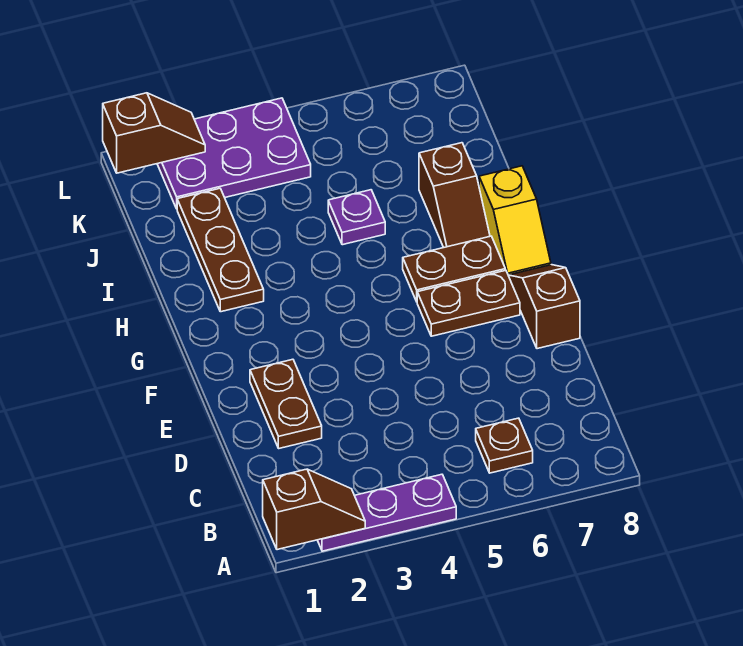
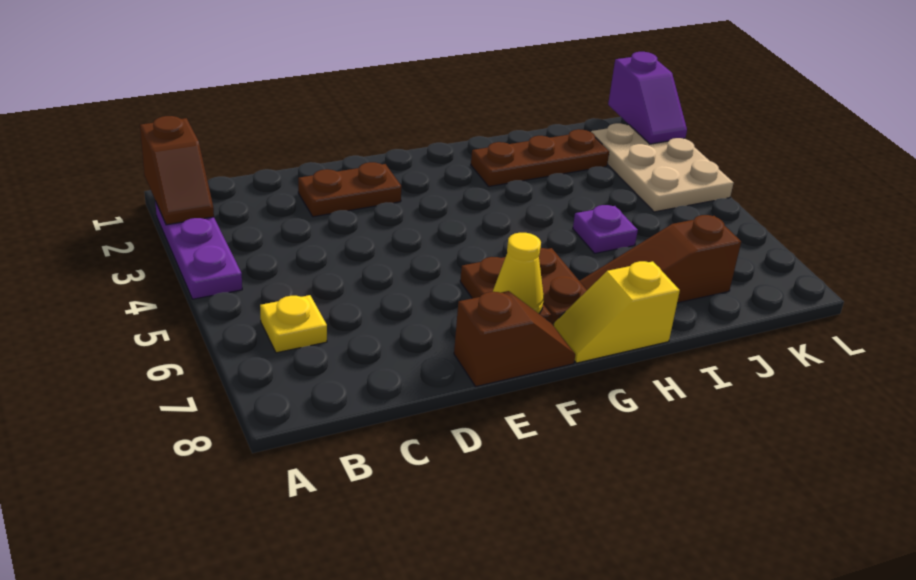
brown plate B6 level 1 -> yellow plate B6 level 1
none -> yellow cone F7 level 2
brown slope H7:I7 level 1 top I -> brown slope H7:J7 level 1 top J
purple plate K2:L4 level 1 -> tan plate K2:L4 level 1
brown slope L1:L2 level 2 top 1 -> purple slope L1:L2 level 2 top 1

